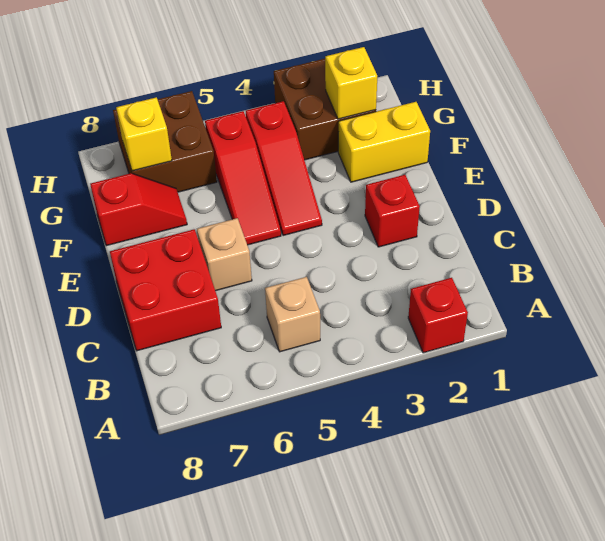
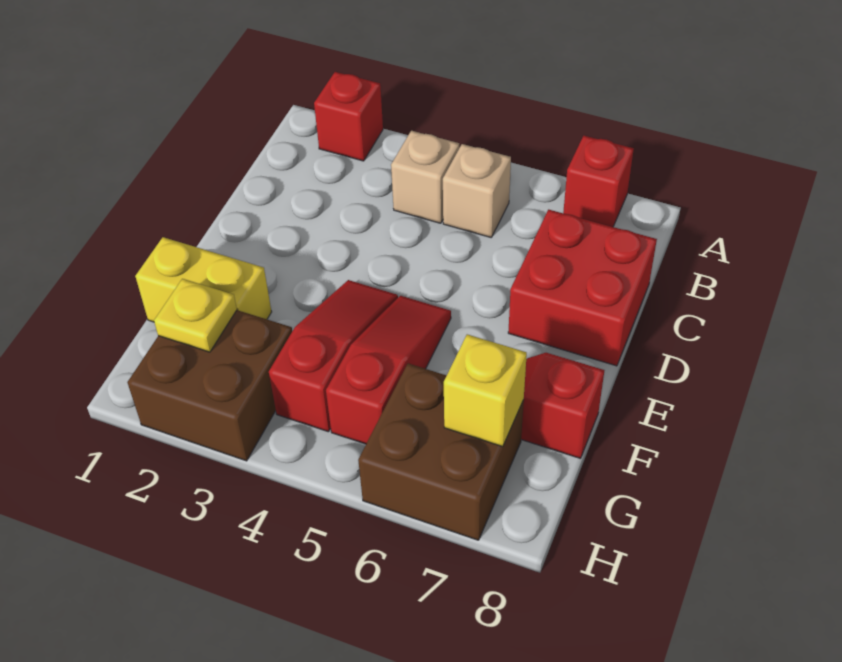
red brick D2 level 1 -> red brick A7 level 1
tan brick D6 level 1 -> tan brick B4 level 1
yellow brick G2 level 2 -> yellow plate G2 level 2

